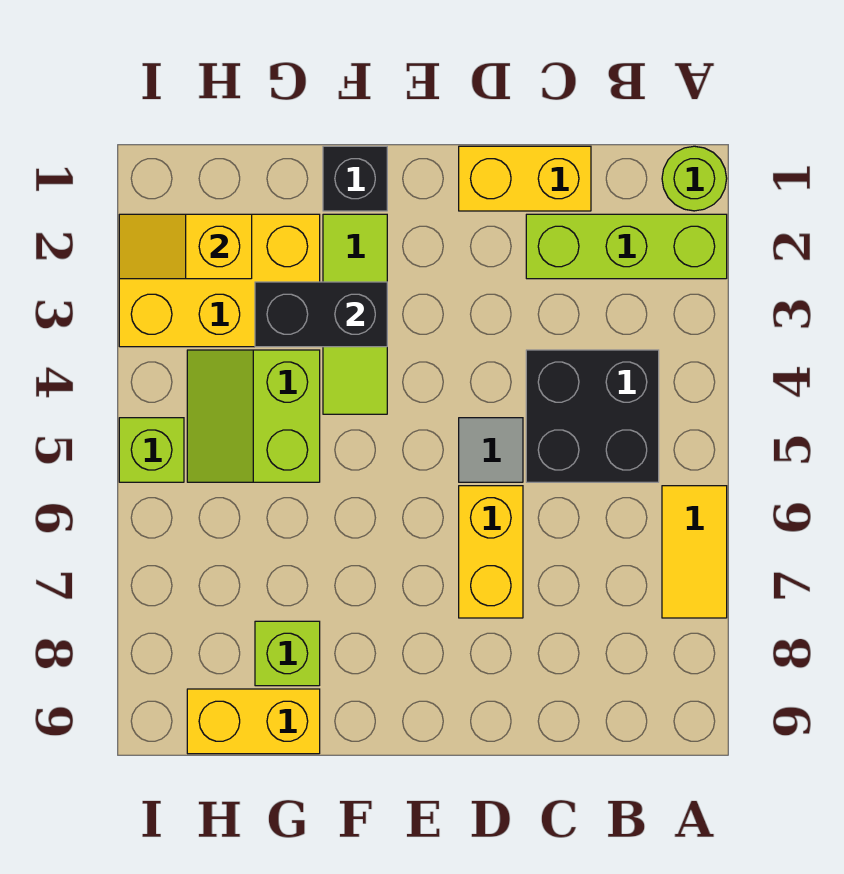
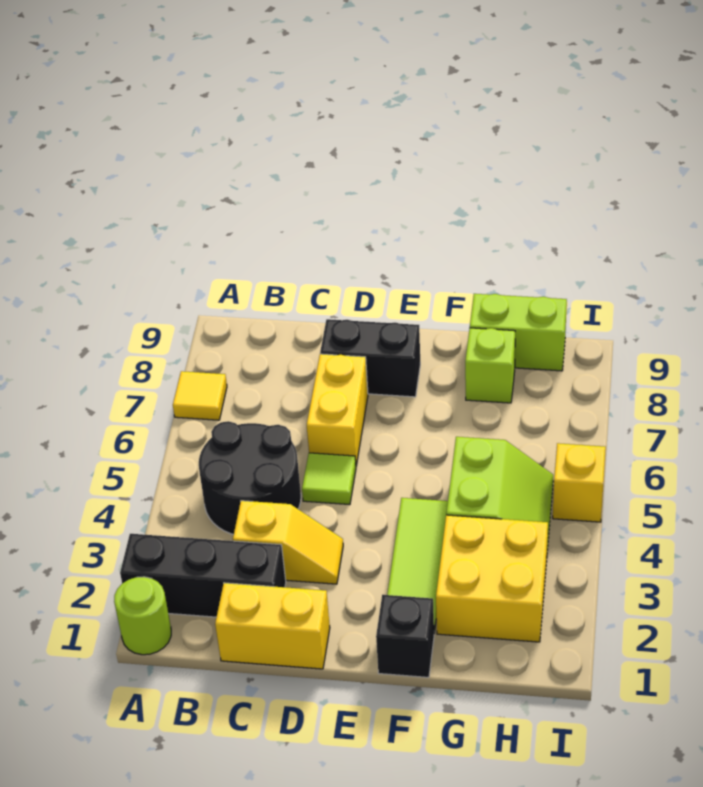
lime brick A2:C2 level 1 -> black brick A2:C2 level 1
yellow tile A6:A7 level 1 -> yellow tile A7 level 1
black brick B4:C5 level 1 -> black round brick B4:C5 level 1
grey tile D5 level 1 -> lime tile D5 level 1
black brick F3:G3 level 2 -> black brick D8:E8 level 1
yellow brick G2:I3 level 1 -> yellow brick G2:H3 level 1
yellow brick G9:H9 level 1 -> lime brick G9:H9 level 1
yellow slope H2:I2 level 2 top H -> yellow slope C3:D3 level 1 top C
lime brick I5 level 1 -> yellow brick I5 level 1

